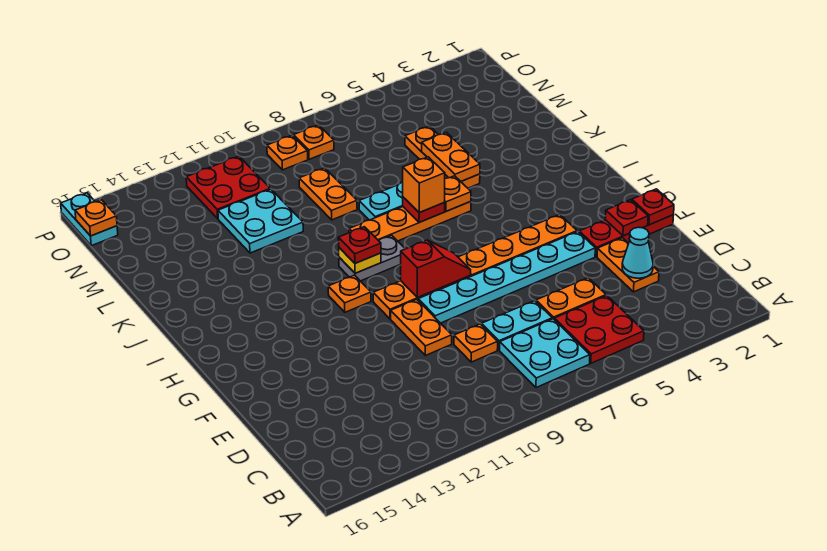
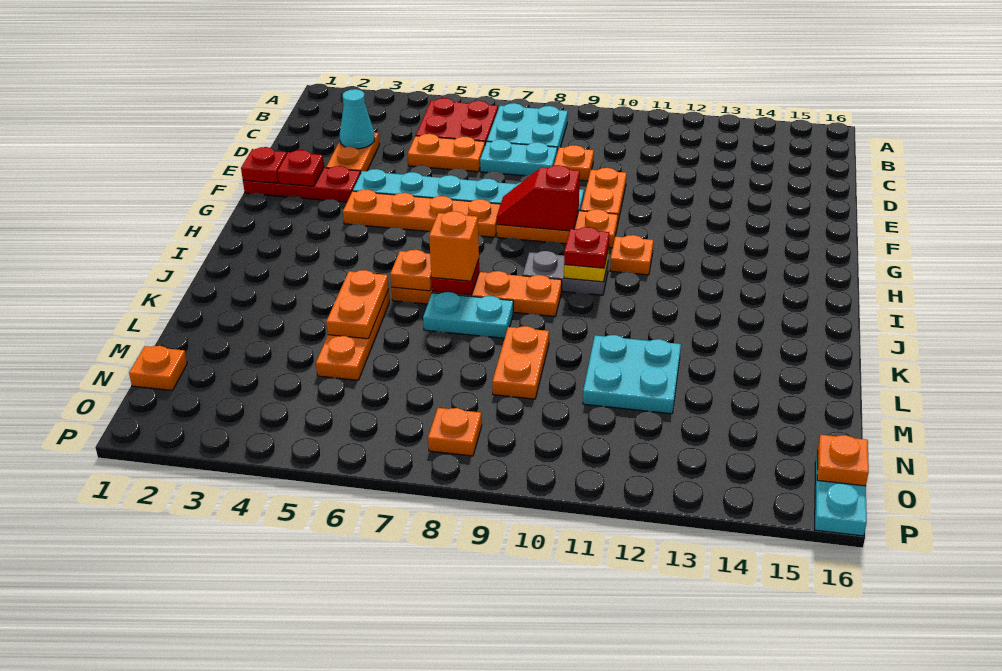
red plate N11:O12 level 1 -> none
orange plate O9 level 1 -> orange plate N1 level 1

